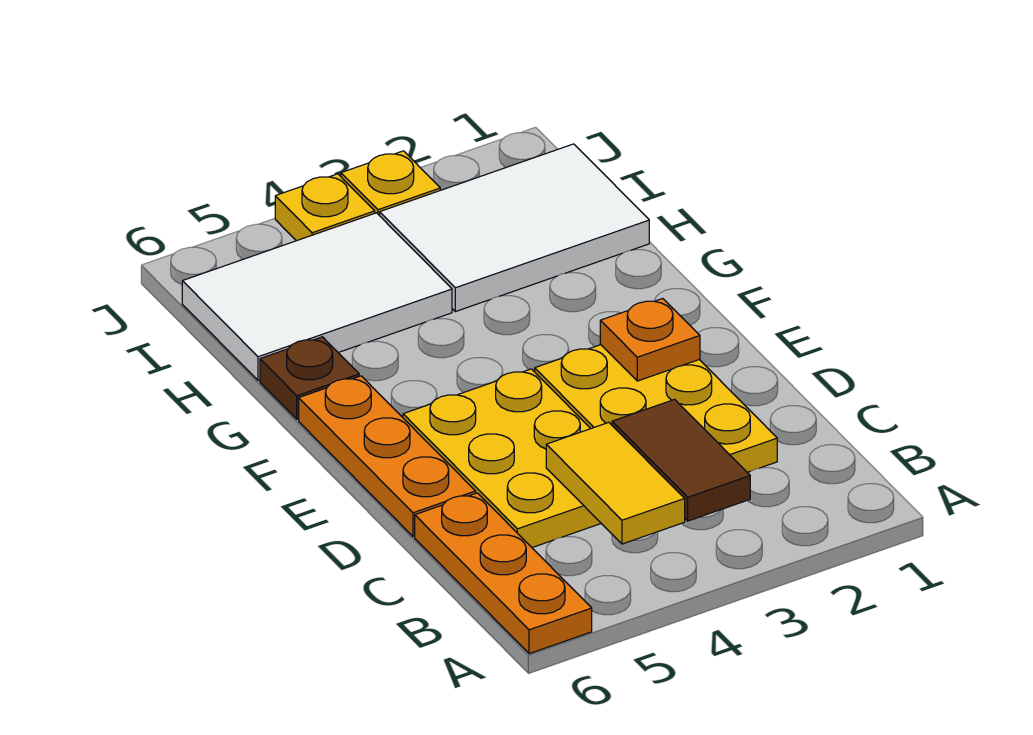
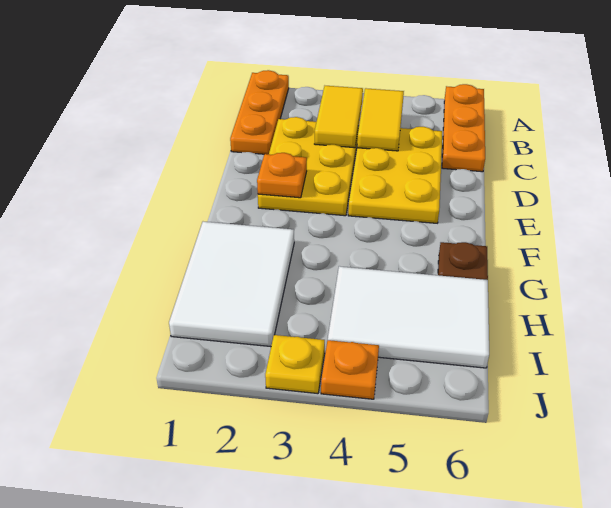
brown tile B3:C3 level 2 -> yellow tile B3:C3 level 2
orange plate D6:F6 level 1 -> orange plate A1:C1 level 1
white tile H1:I3 level 1 -> white tile G1:I2 level 1
yellow plate J4 level 1 -> orange plate J4 level 1

